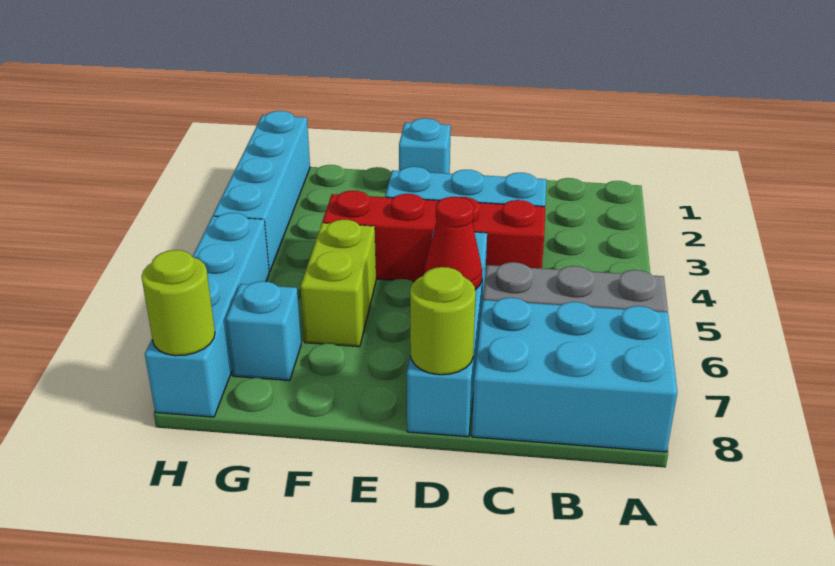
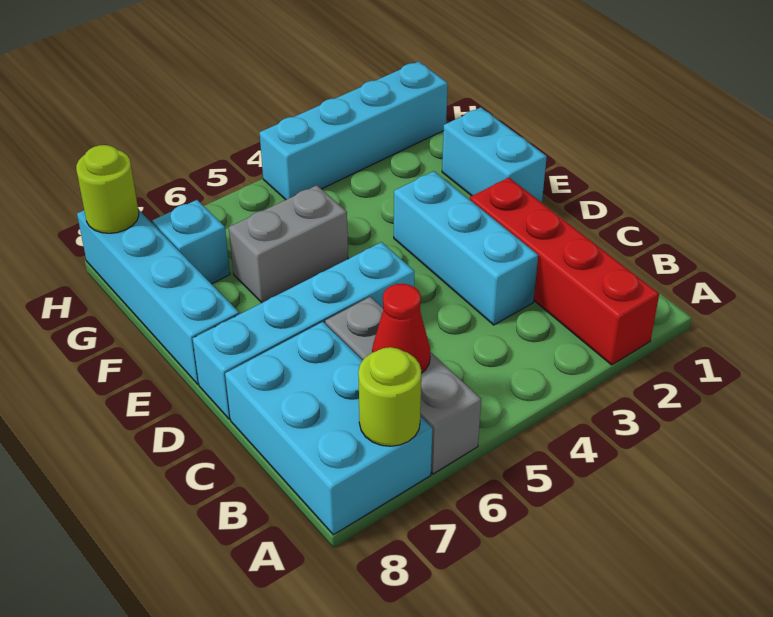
red brick C4:F4 level 1 -> red brick A2:D2 level 1
red cone D6 level 2 -> red cone B6 level 2
lime round brick D8 level 2 -> lime round brick A7 level 2
cyan brick E1 level 1 -> cyan brick E1:F1 level 1
lime brick F5:F6 level 1 -> grey brick F5:F6 level 1
cyan brick H5:H8 level 1 -> cyan brick E8:H8 level 1

